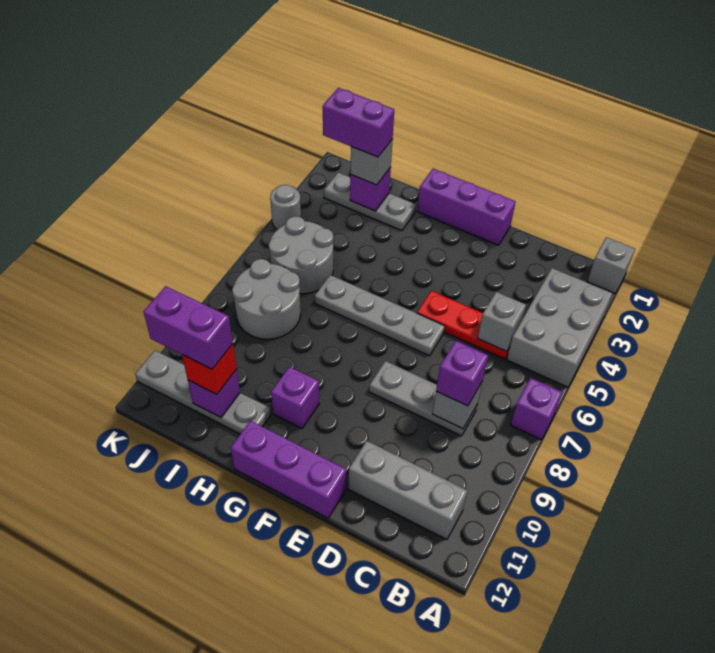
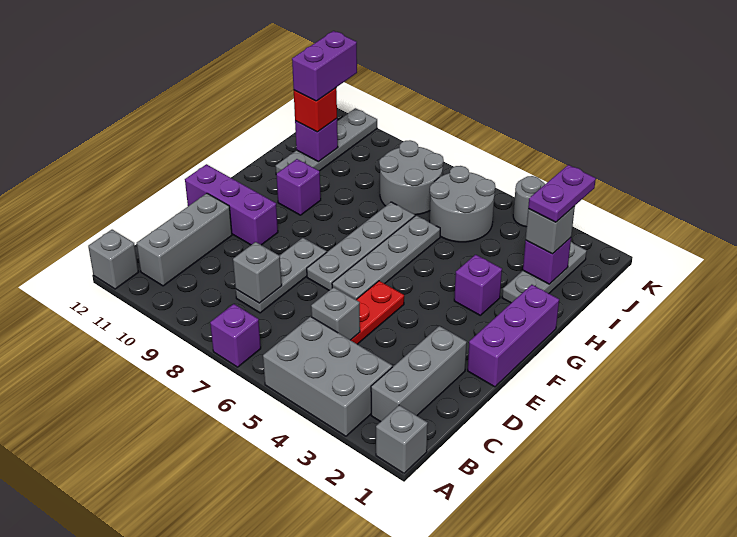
none -> grey brick A12 level 1
none -> grey brick B2:D2 level 1
purple brick C8 level 3 -> purple brick G3 level 1
none -> grey plate E7:H7 level 1
purple brick E12:G12 level 1 -> purple brick E10:E12 level 1
purple brick I2:J2 level 4 -> purple plate I2:J2 level 4

